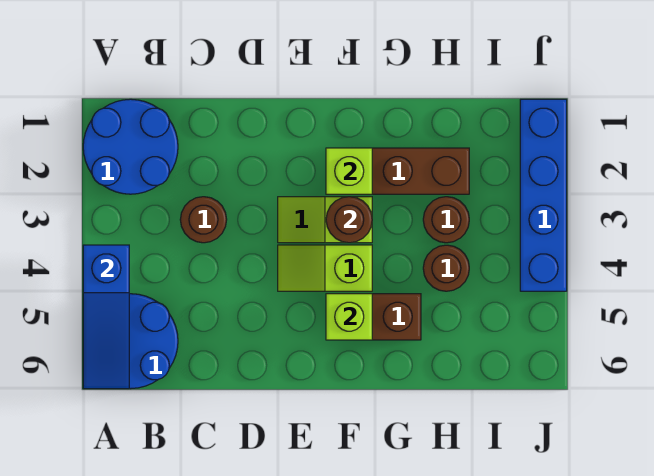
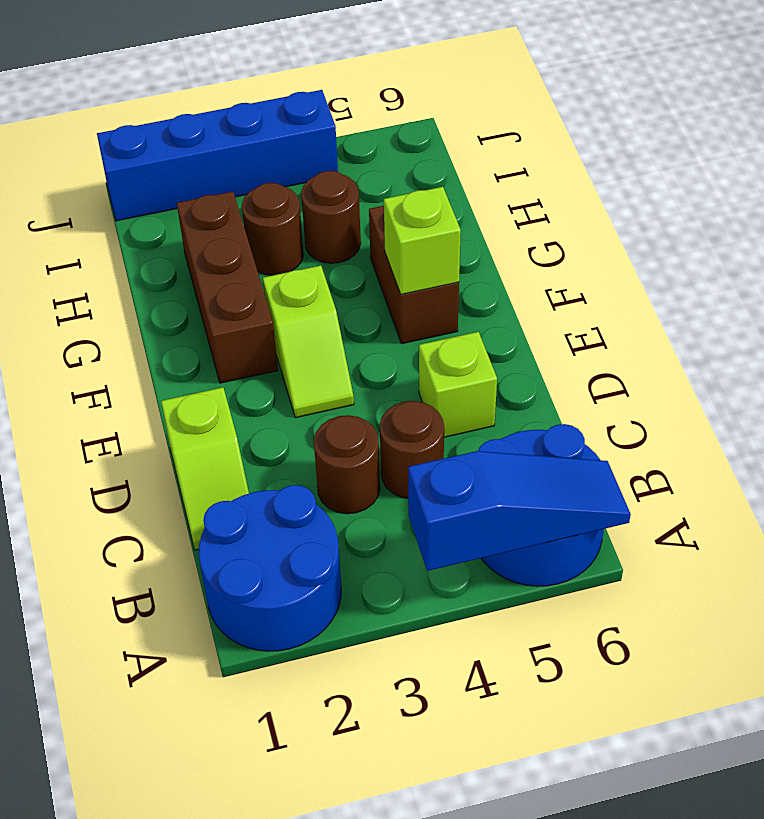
lime slope E4:F4 level 1 top F -> lime slope C1:D1 level 1 top D
lime brick F2 level 2 -> lime brick D5 level 1
brown round brick F3 level 2 -> brown round brick C4 level 1

